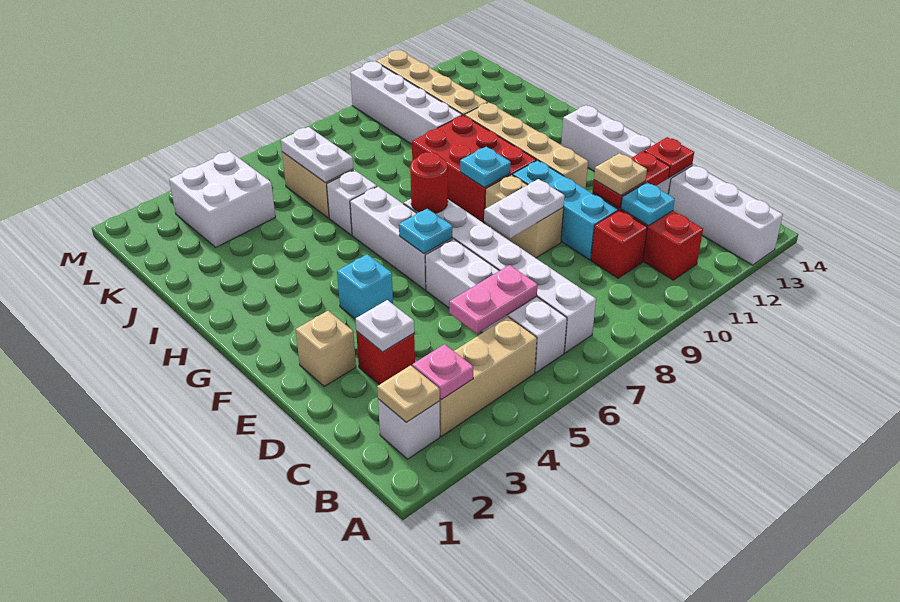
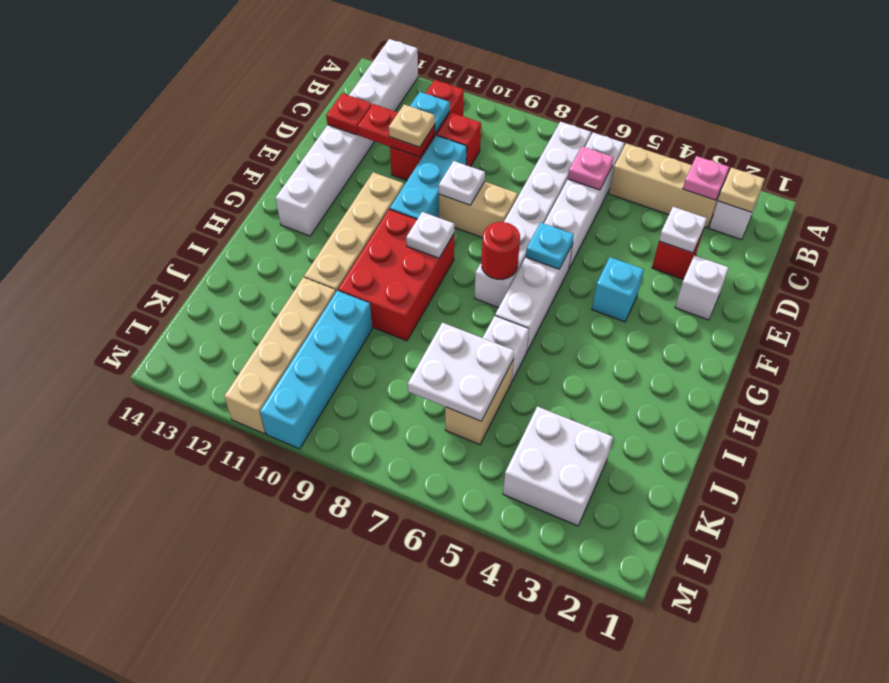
pink plate C5:C6 level 2 -> pink plate C6 level 2
tan brick E2 level 1 -> white brick E2 level 1
white plate E8:E9 level 2 -> white plate E9 level 2
tan brick E9:F9 level 1 -> tan brick E8:E9 level 1
cyan plate G9 level 2 -> white plate G9 level 2
white plate J6:K6 level 2 -> white plate J6:K7 level 2
white brick J10:M10 level 1 -> cyan brick J10:M10 level 1

